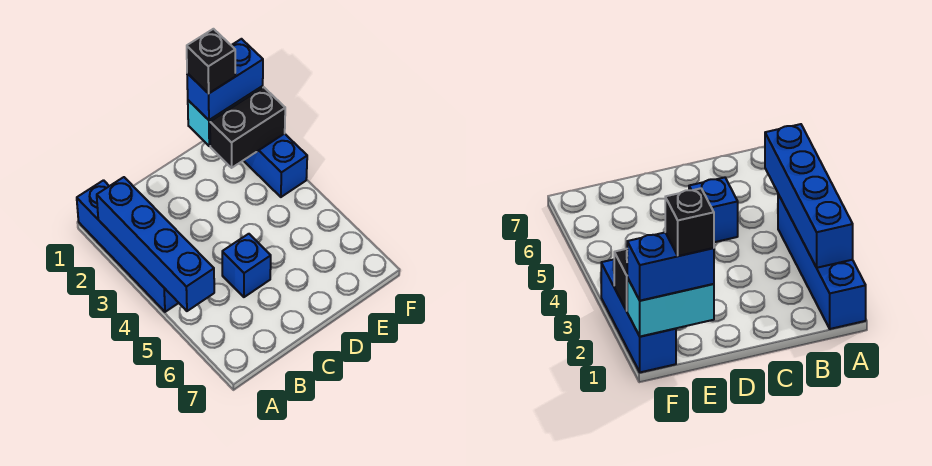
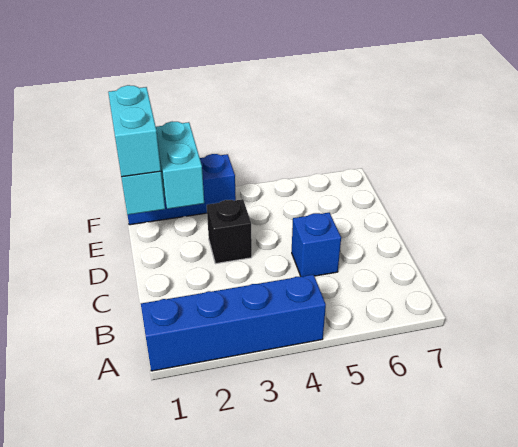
blue brick A2:A5 level 2 -> none
blue brick E1:F1 level 3 -> cyan brick E1:F1 level 3
black brick E1 level 4 -> black brick D3 level 1
black brick E2:F2 level 2 -> cyan brick E2:F2 level 2

